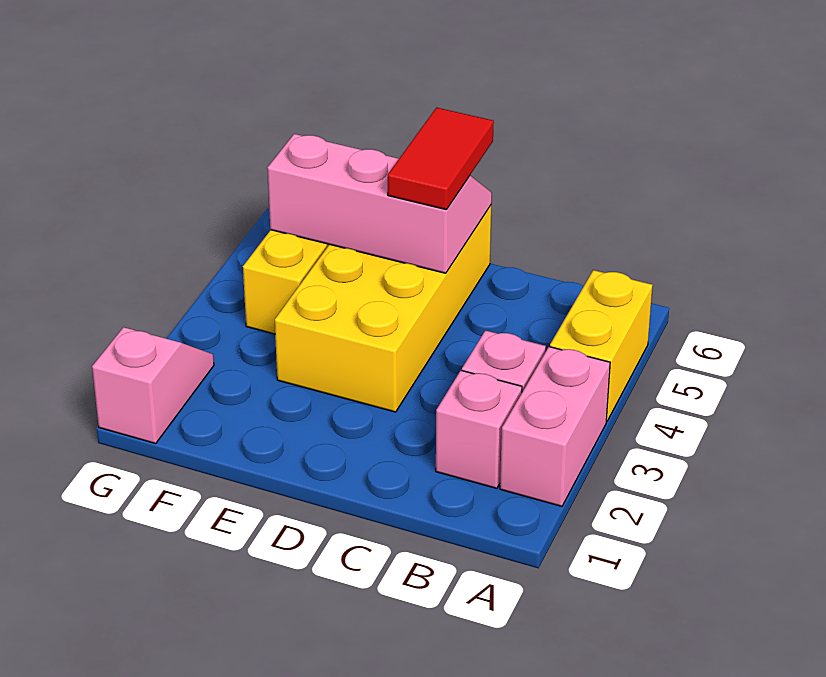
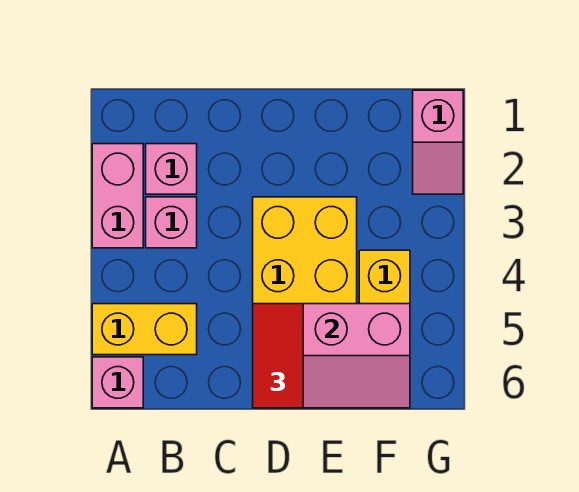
yellow brick A4:A5 level 1 -> yellow brick A5:B5 level 1
none -> pink brick A6 level 1

